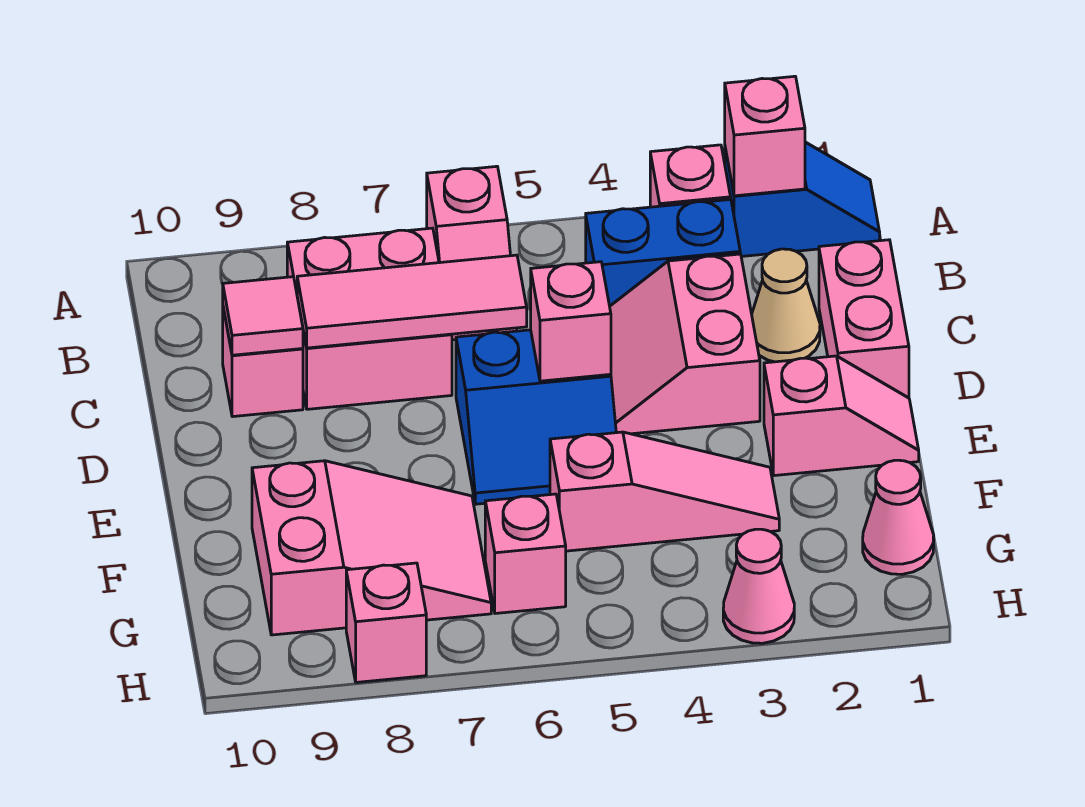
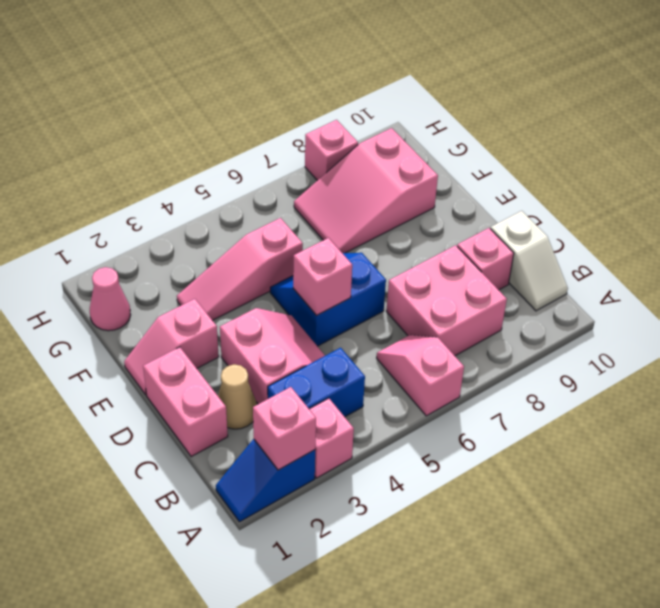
none -> white slope B10:C10 level 1 top C
pink tile C6:C8 level 2 -> none
pink tile C9 level 2 -> none
pink brick G6 level 1 -> none
pink cone H3 level 1 -> none

